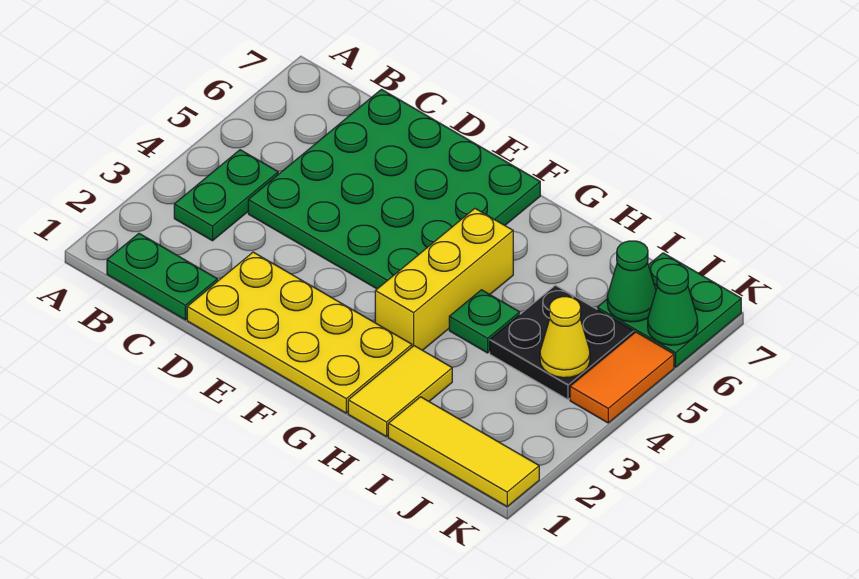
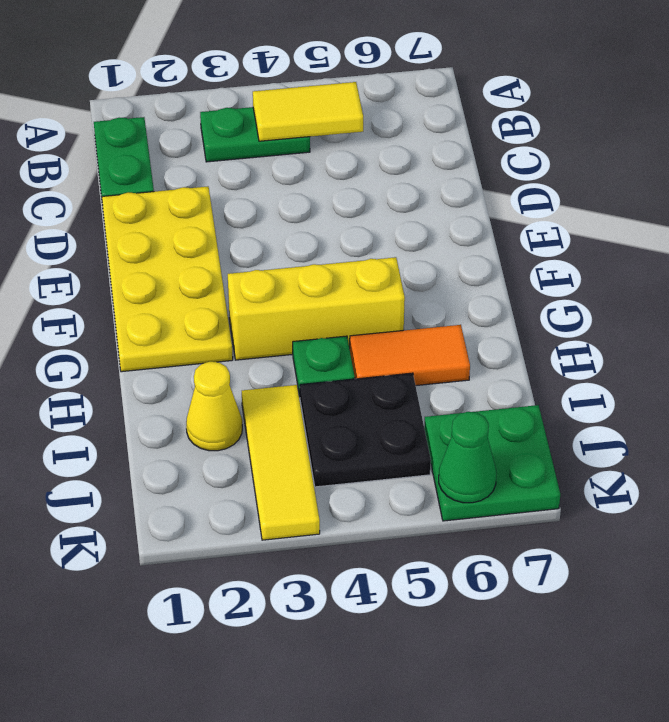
green plate C4:F7 level 1 -> none
yellow tile H1:H2 level 1 -> yellow tile B4:B5 level 2
yellow tile I1:K1 level 1 -> yellow tile I3:K3 level 1
yellow cone J4 level 2 -> yellow cone I2 level 1
green cone J6 level 2 -> none
orange tile K4:K5 level 1 -> orange tile H5:H6 level 1

